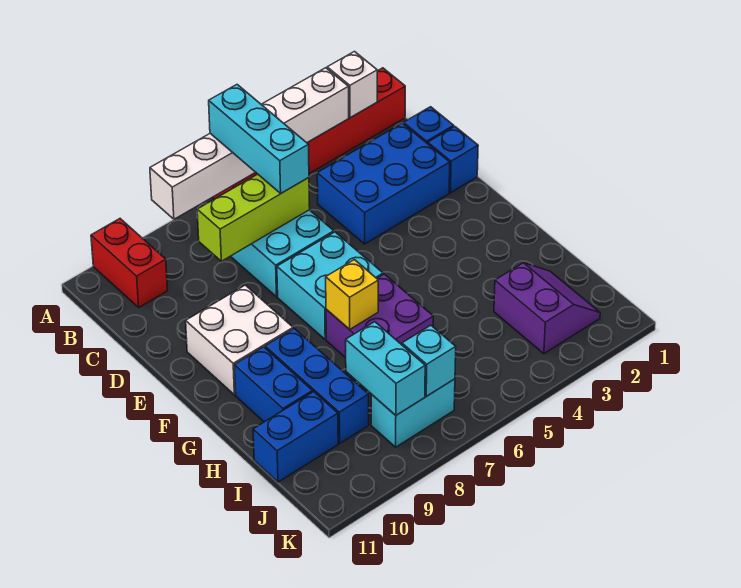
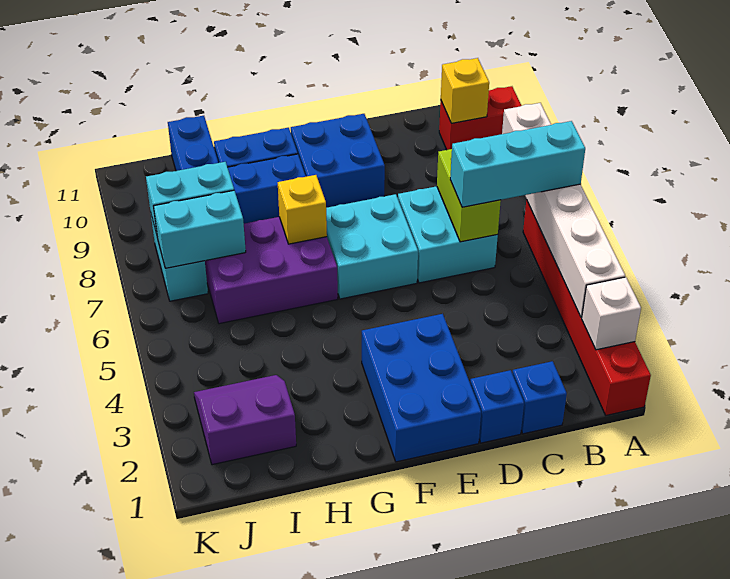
none -> yellow brick B10 level 2
blue brick C2:D4 level 1 -> blue brick E1:F3 level 1
lime brick C6:C8 level 2 -> lime brick C6:C7 level 2
white brick E9:F10 level 1 -> blue brick E9:F10 level 1
purple brick G6:H7 level 1 -> purple brick G6:I7 level 1
purple slope I2:J3 level 1 top 3 -> purple slope I2:J3 level 1 top 2
cyan brick J7 level 2 -> cyan brick I7:J7 level 2

